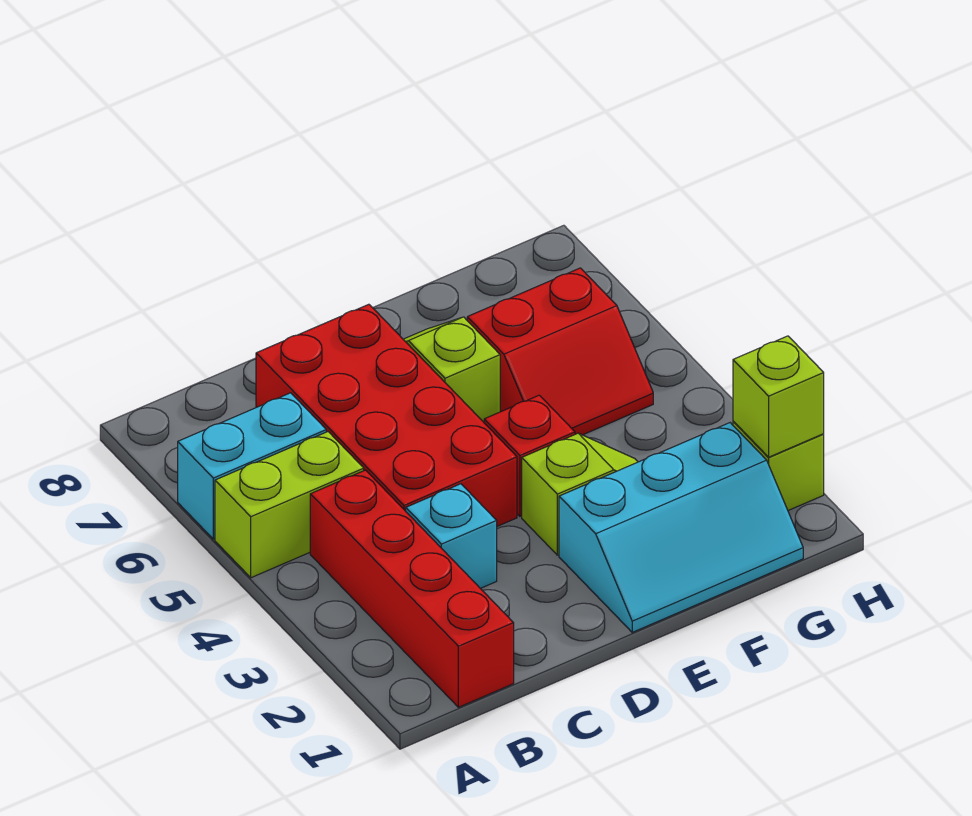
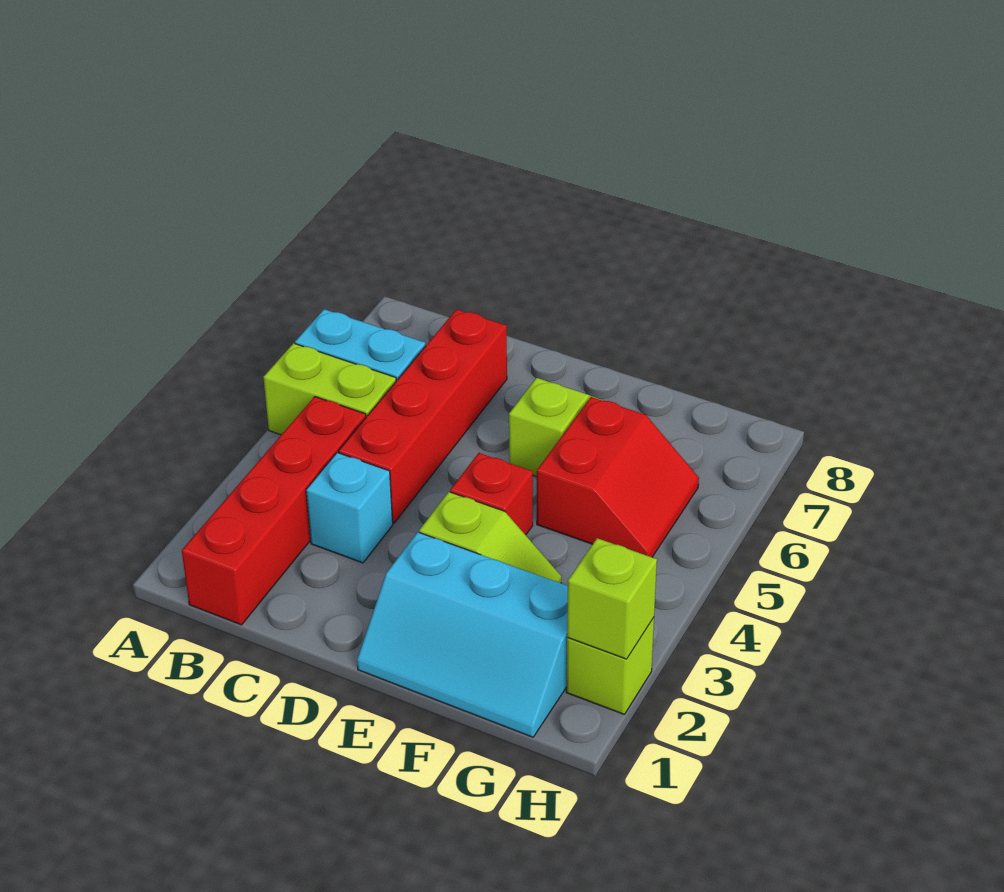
red brick C4:D7 level 1 -> red brick C4:C7 level 1
red slope F5:G6 level 1 top 6 -> red slope F5:G6 level 1 top F

